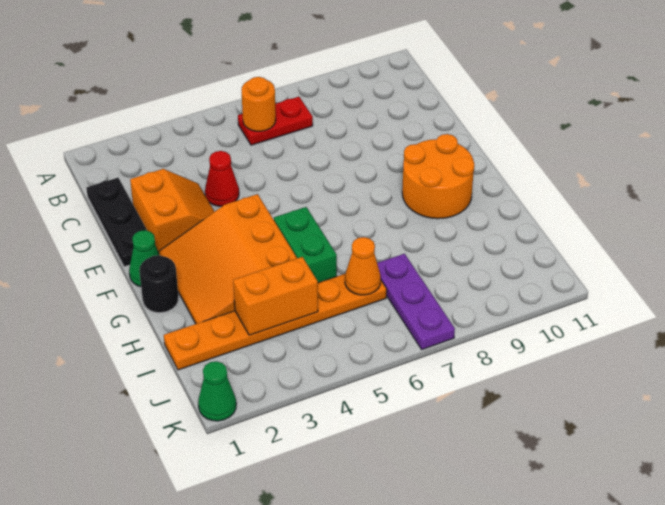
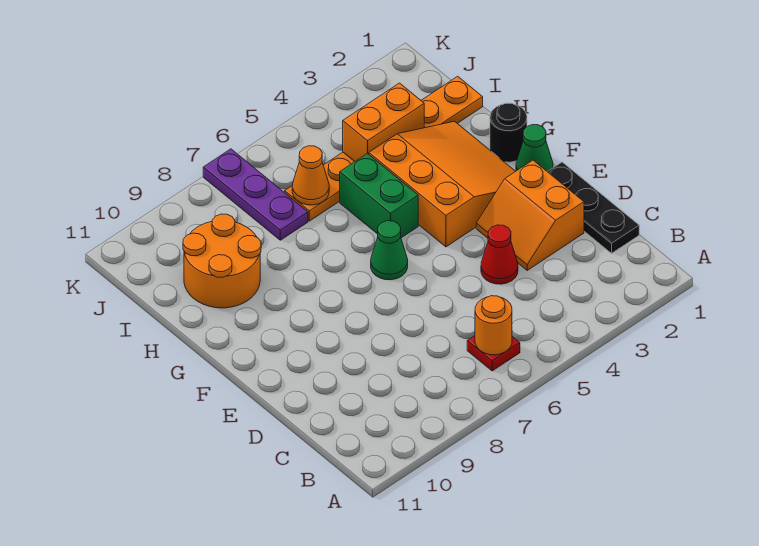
red plate B6:B7 level 1 -> red plate B6 level 1
orange round brick F9:G10 level 1 -> orange round brick H9:I10 level 1
green cone K1 level 1 -> green cone F6 level 1

